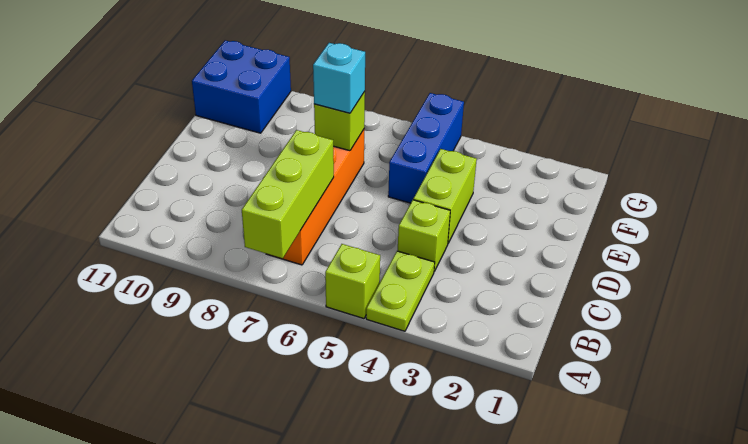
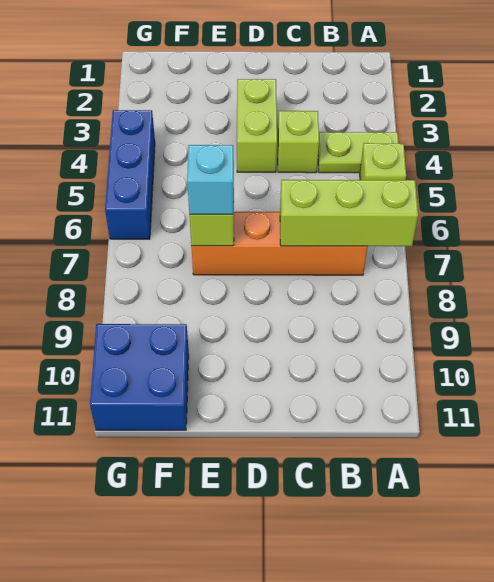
lime brick D4:E4 level 1 -> lime brick D3:D4 level 1
blue brick E5:G5 level 1 -> blue brick G4:G6 level 1

